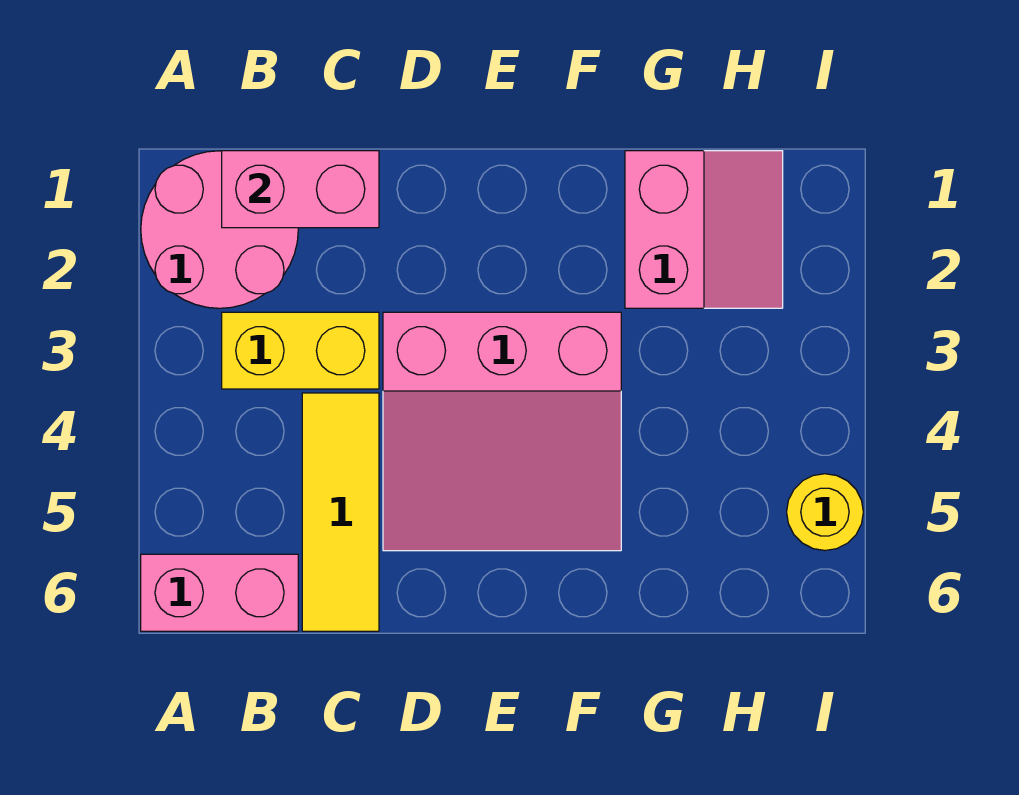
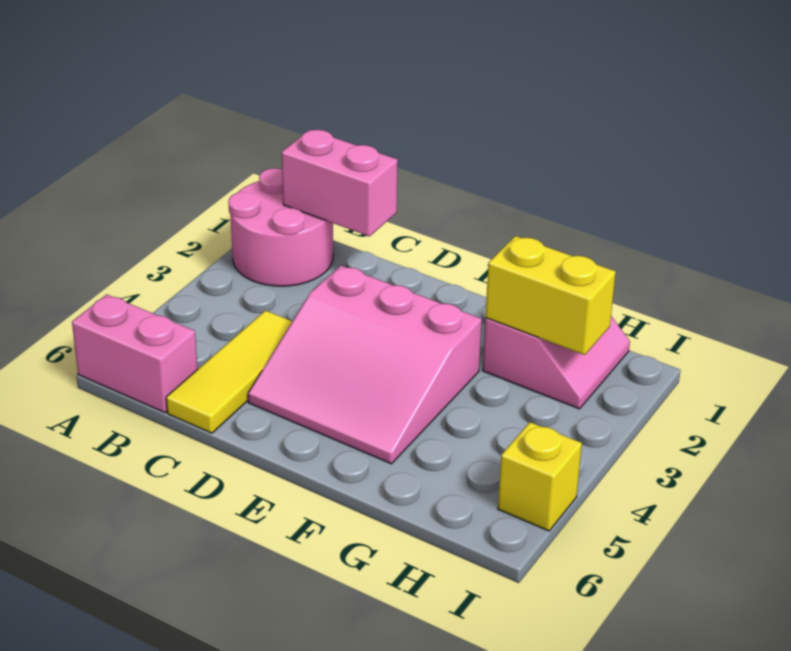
yellow brick B3:C3 level 1 -> yellow brick G2:H2 level 2
yellow round brick I5 level 1 -> yellow brick I5 level 1

